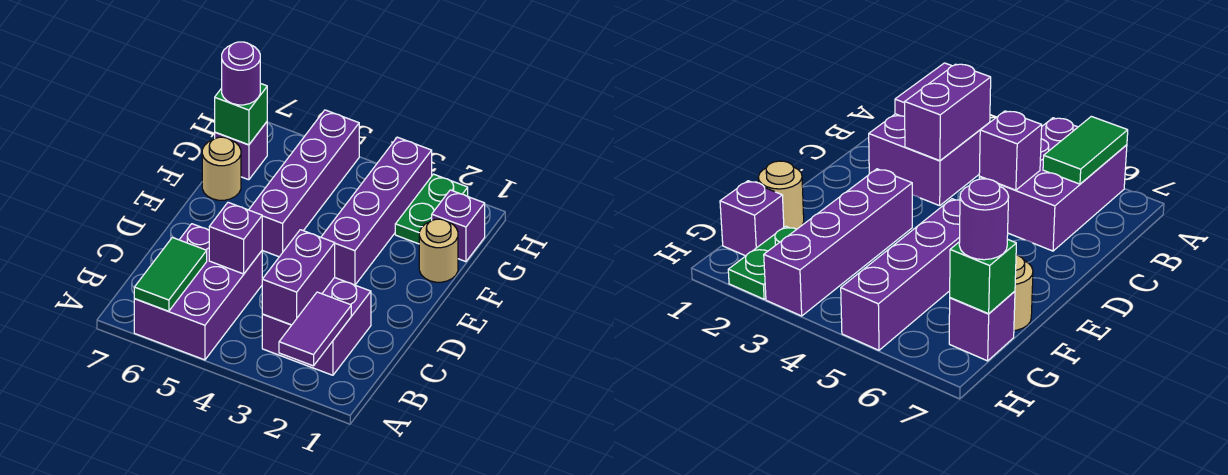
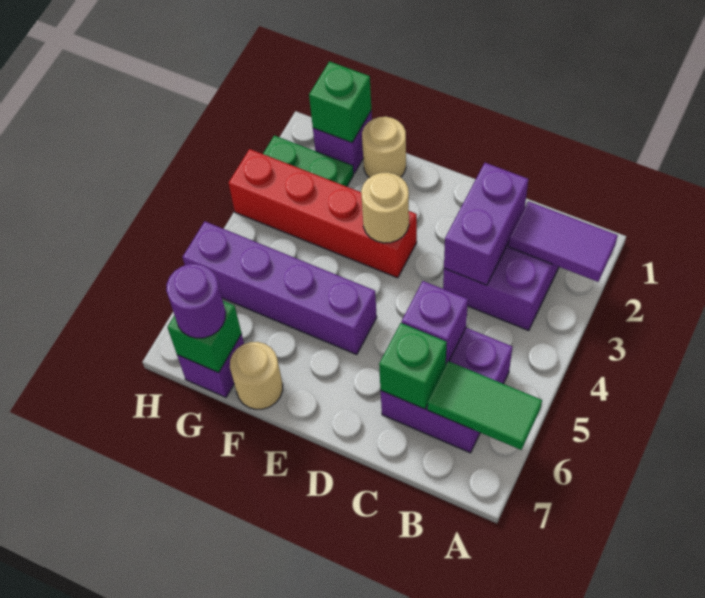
purple brick A5:C6 level 1 -> purple brick B5:C6 level 1
purple brick B3:C3 level 2 -> purple brick C2:C3 level 2
none -> green brick C6 level 2
purple brick E3:H3 level 1 -> red brick E3:H3 level 1
none -> tan round brick E3 level 2
none -> green brick G1 level 2

